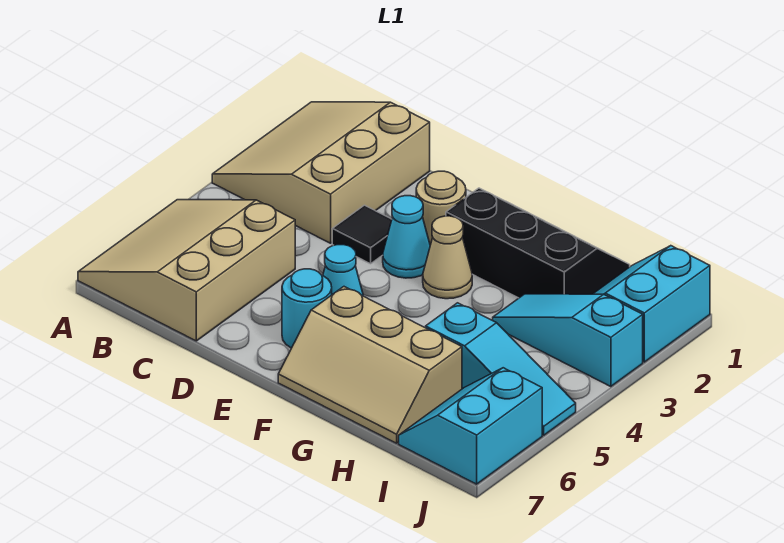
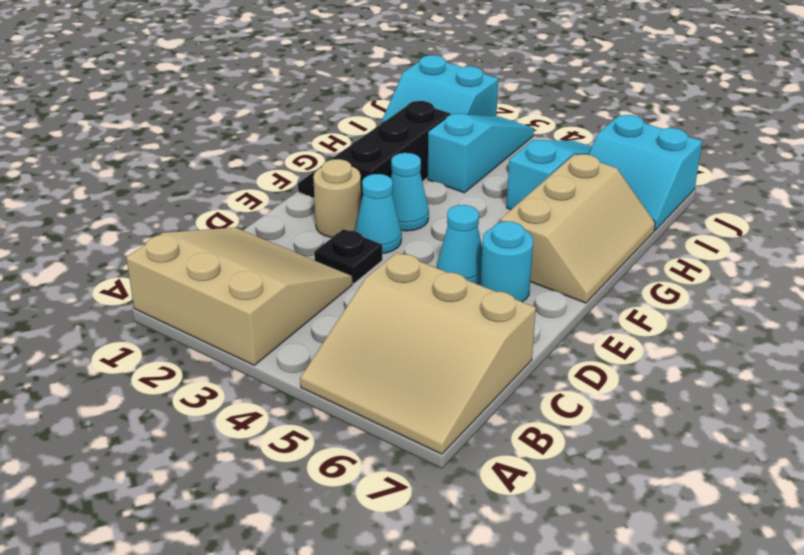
tan slope A1:C3 level 1 top C -> tan slope A1:C3 level 1 top A
black tile D3 level 1 -> black plate D3 level 1
tan cone F3 level 1 -> cyan cone F3 level 1
cyan slope H3:J3 level 1 top J -> cyan slope H3:J3 level 1 top H

